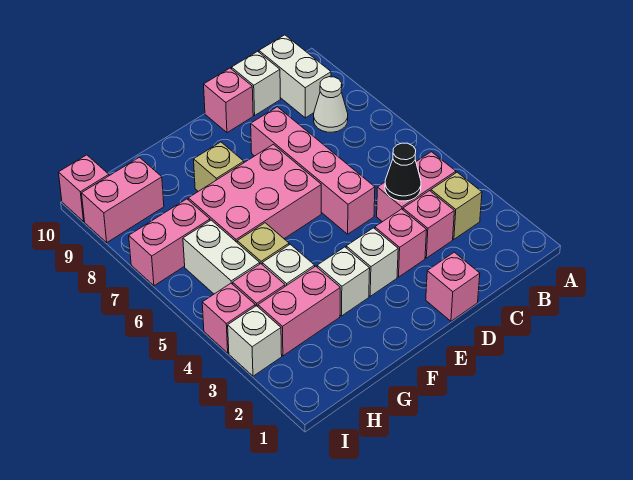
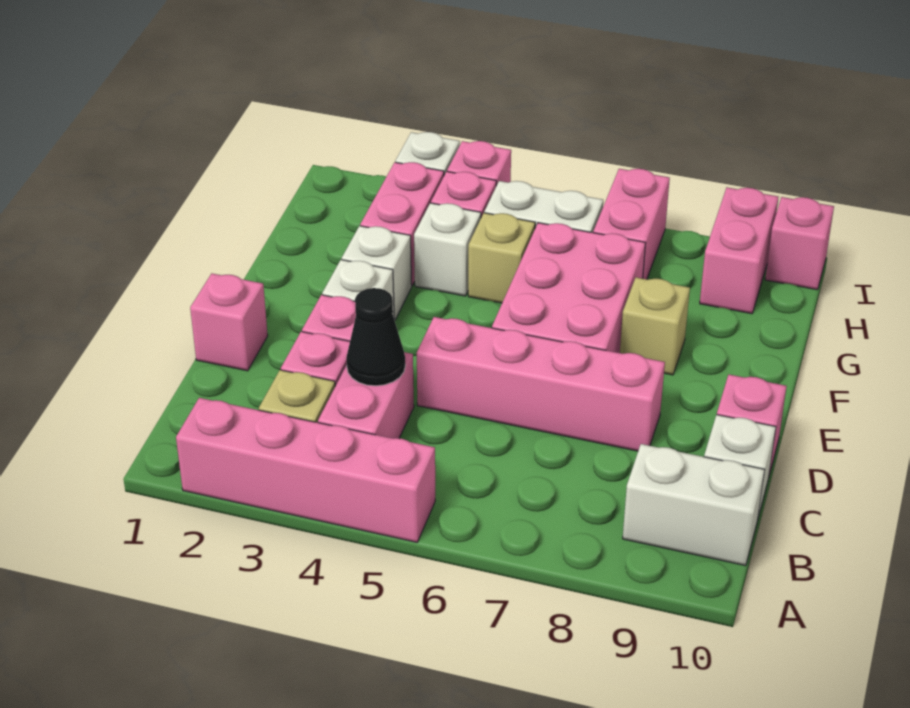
none -> pink brick A2:A5 level 1
white cone B8 level 1 -> none

